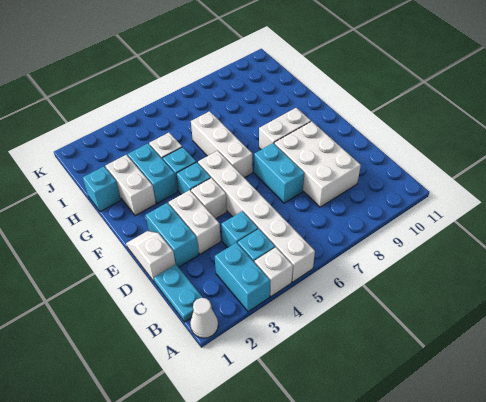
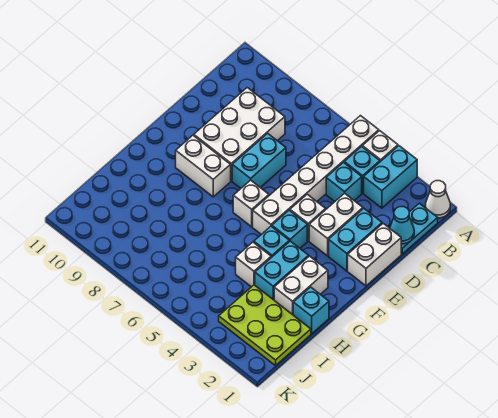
none -> cyan cone C1 level 2
white slope D1:E1 level 1 top D -> white brick D1:E1 level 1
white brick F6:H6 level 1 -> white brick F6 level 1
none -> lime plate I1:J3 level 1

